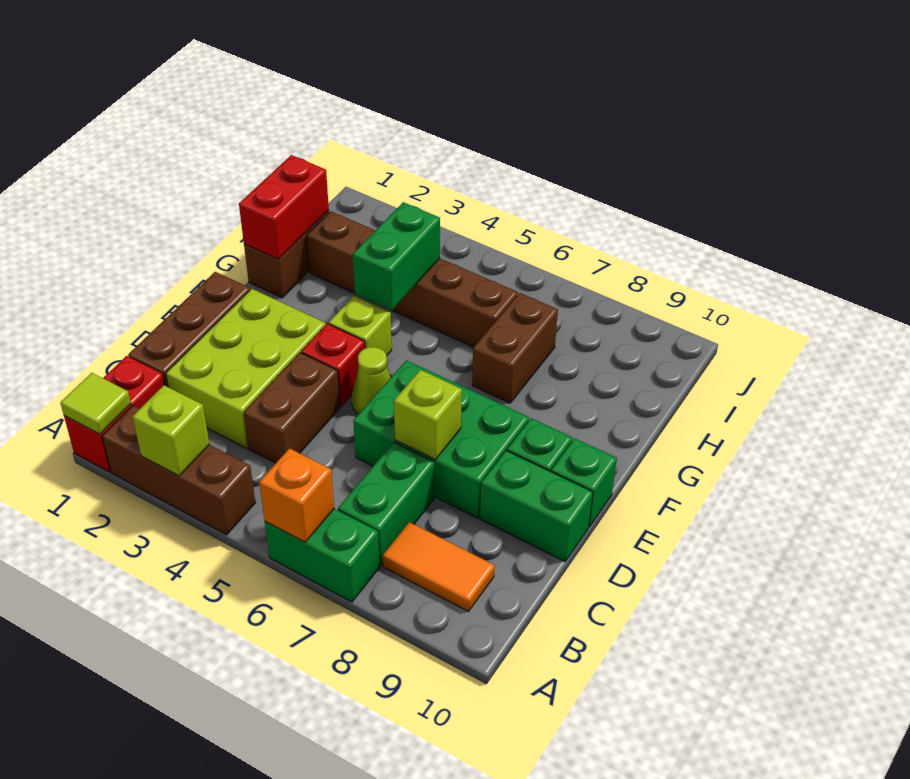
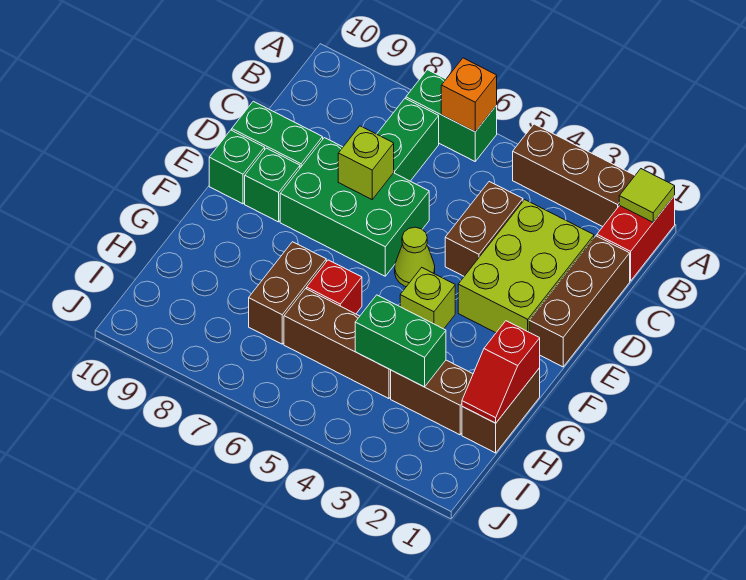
lime brick A3 level 2 -> none
orange tile B8:B9 level 1 -> none
red brick E4 level 1 -> red brick G6 level 1
red brick G1:H1 level 2 -> red slope G1:H1 level 2 top G
green brick G4:H4 level 2 -> green brick H3:H4 level 2

